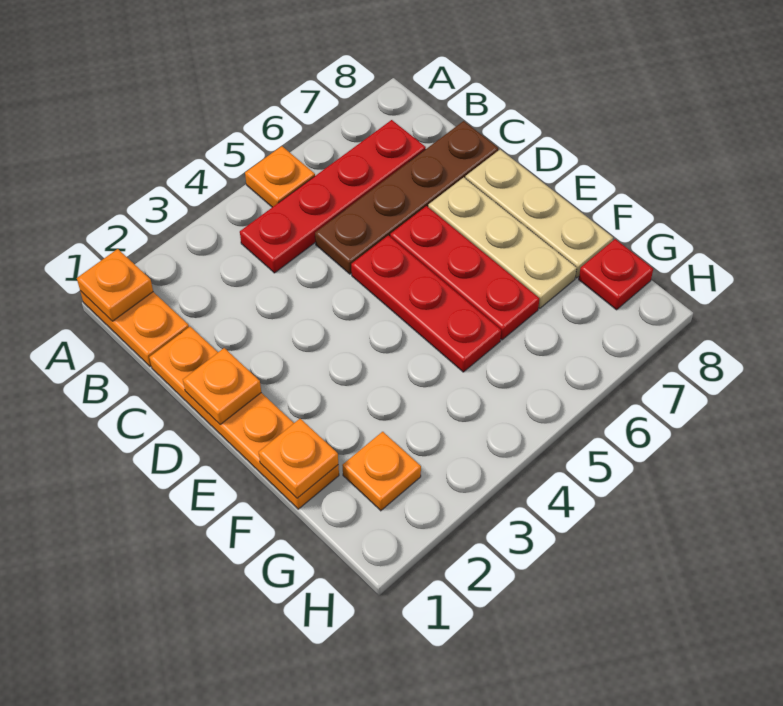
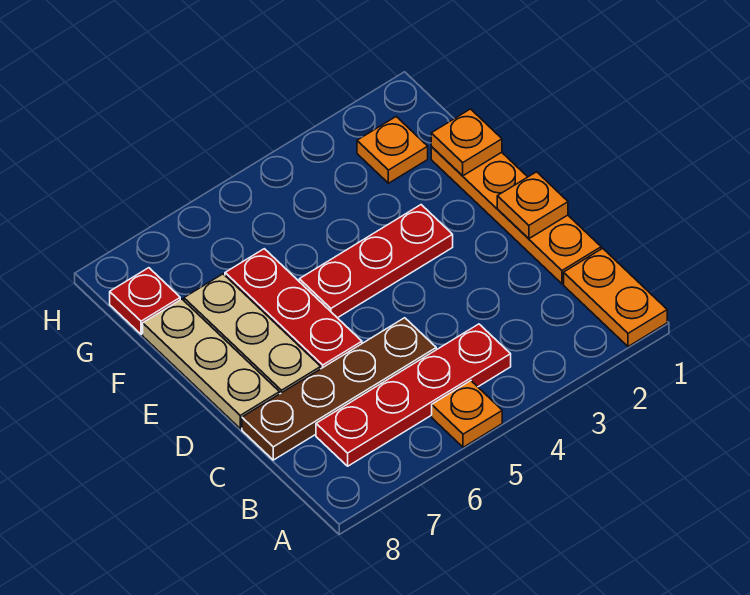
orange plate A1 level 2 -> none
red plate D5:F5 level 1 -> red plate E3:E5 level 1

